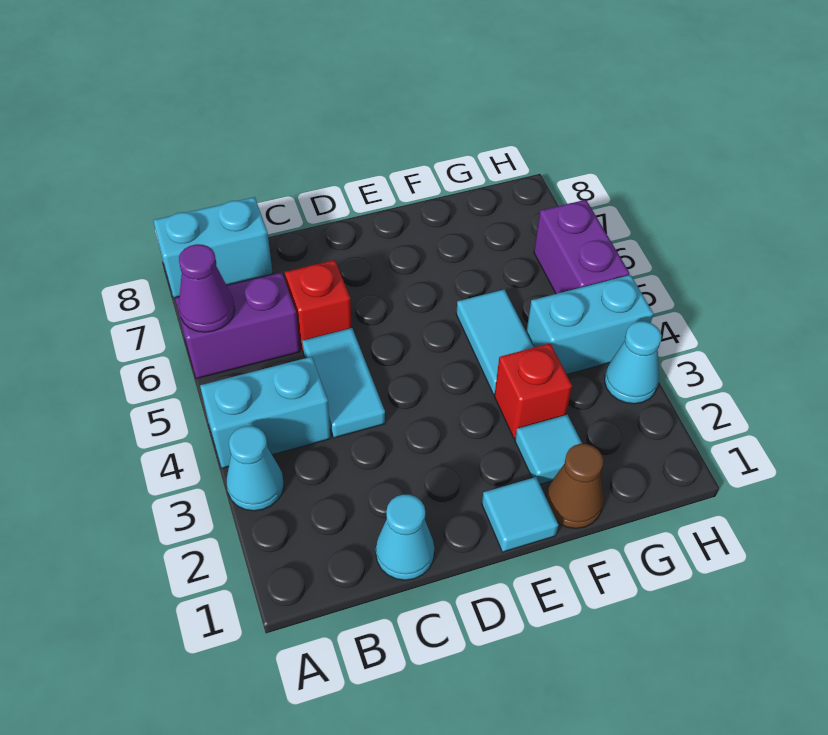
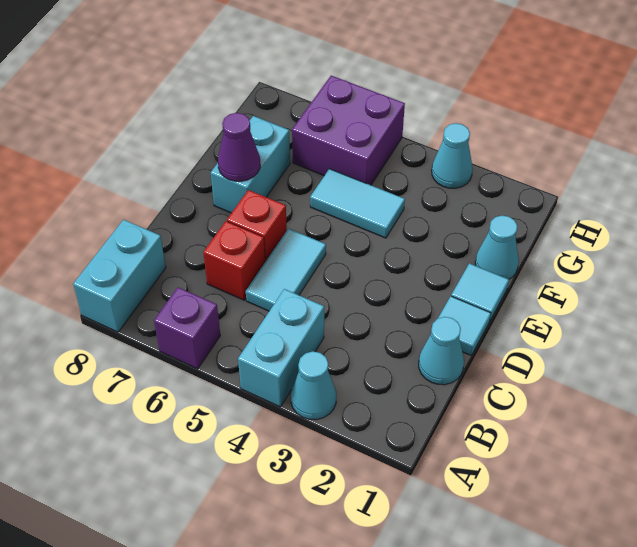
purple brick A6:B6 level 1 -> purple brick A6 level 1
purple cone A6 level 2 -> purple cone E7 level 2
cyan tile C4:C5 level 1 -> cyan tile C5:D5 level 1
brown cone F1 level 1 -> cyan cone F1 level 1
cyan tile F2 level 1 -> cyan tile D1 level 1
red brick F3 level 1 -> red brick D6 level 1
cyan brick G4:H4 level 1 -> cyan brick E7:F7 level 1
purple brick H5:H6 level 1 -> purple brick G5:H6 level 1

